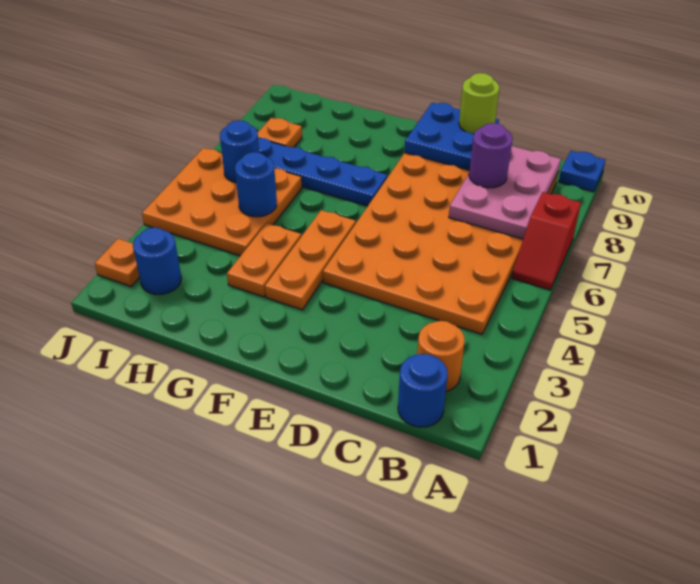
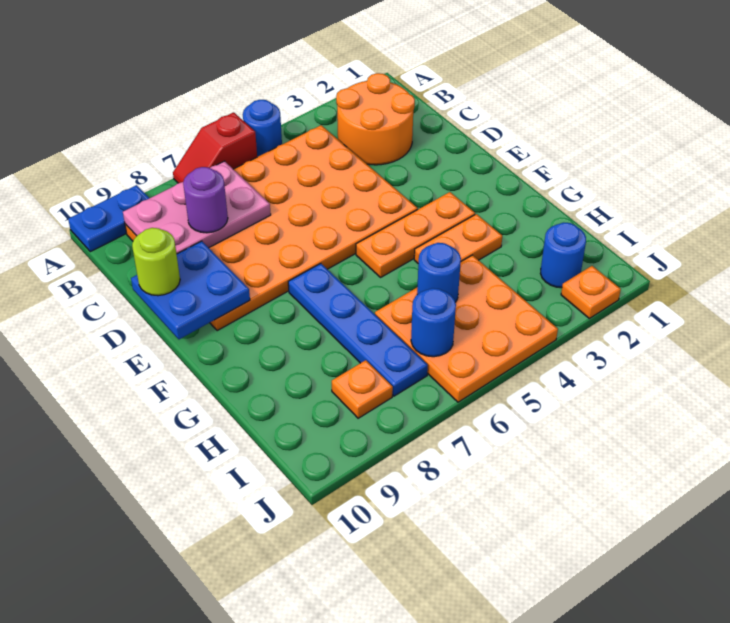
red slope A6:A7 level 1 top 7 -> red slope A6:A7 level 1 top 6
blue plate A10 level 1 -> blue plate A9:A10 level 1
blue round brick B1 level 1 -> blue round brick A5 level 1
orange round brick B2 level 1 -> orange round brick B2:C3 level 1

